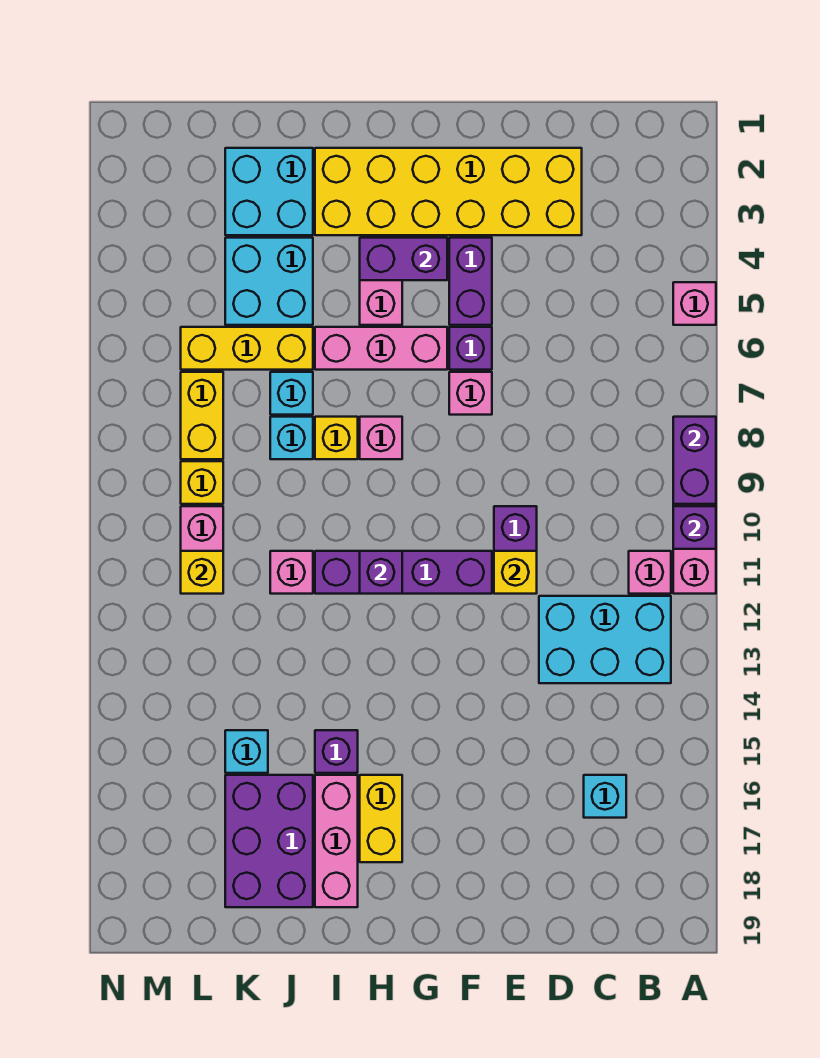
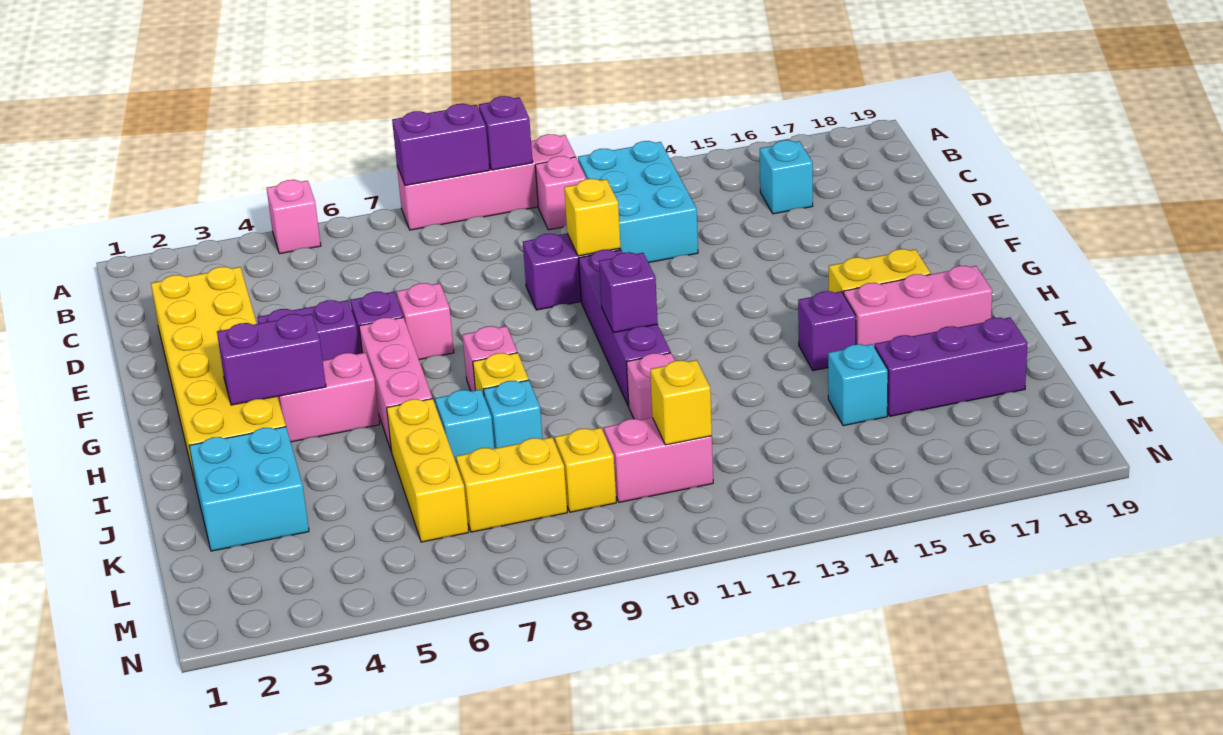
purple brick G4:H4 level 2 -> purple brick H3:H4 level 2
cyan brick J4:K5 level 1 -> none
purple brick J16:K18 level 1 -> purple brick K16:K18 level 1

